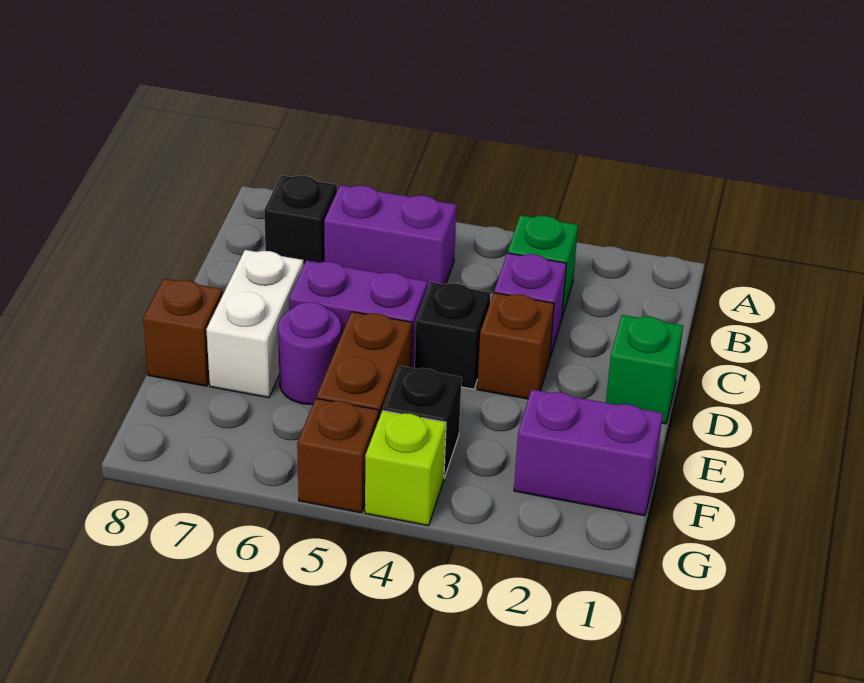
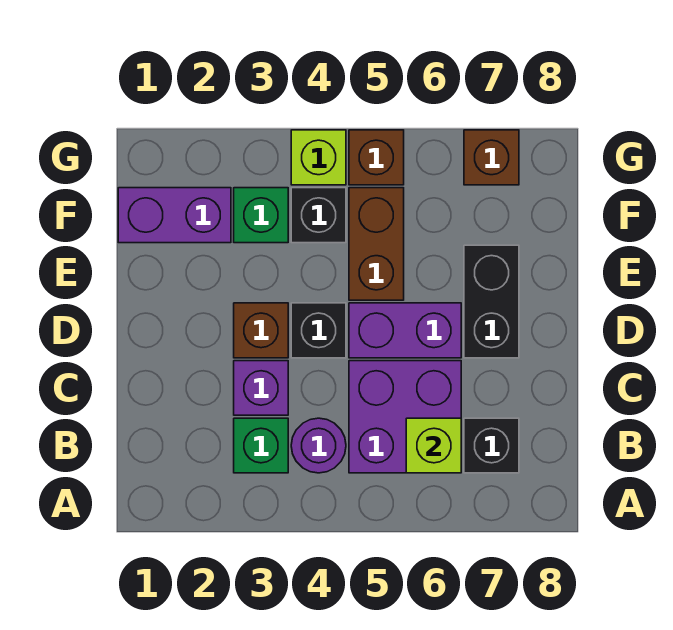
purple brick B5:B6 level 1 -> purple brick B5:C6 level 1
none -> lime brick B6 level 2
green brick D1 level 1 -> green brick F3 level 1
white brick D7:E7 level 1 -> black brick D7:E7 level 1
purple round brick E6 level 1 -> purple round brick B4 level 1
brown brick E8 level 1 -> brown brick G7 level 1

